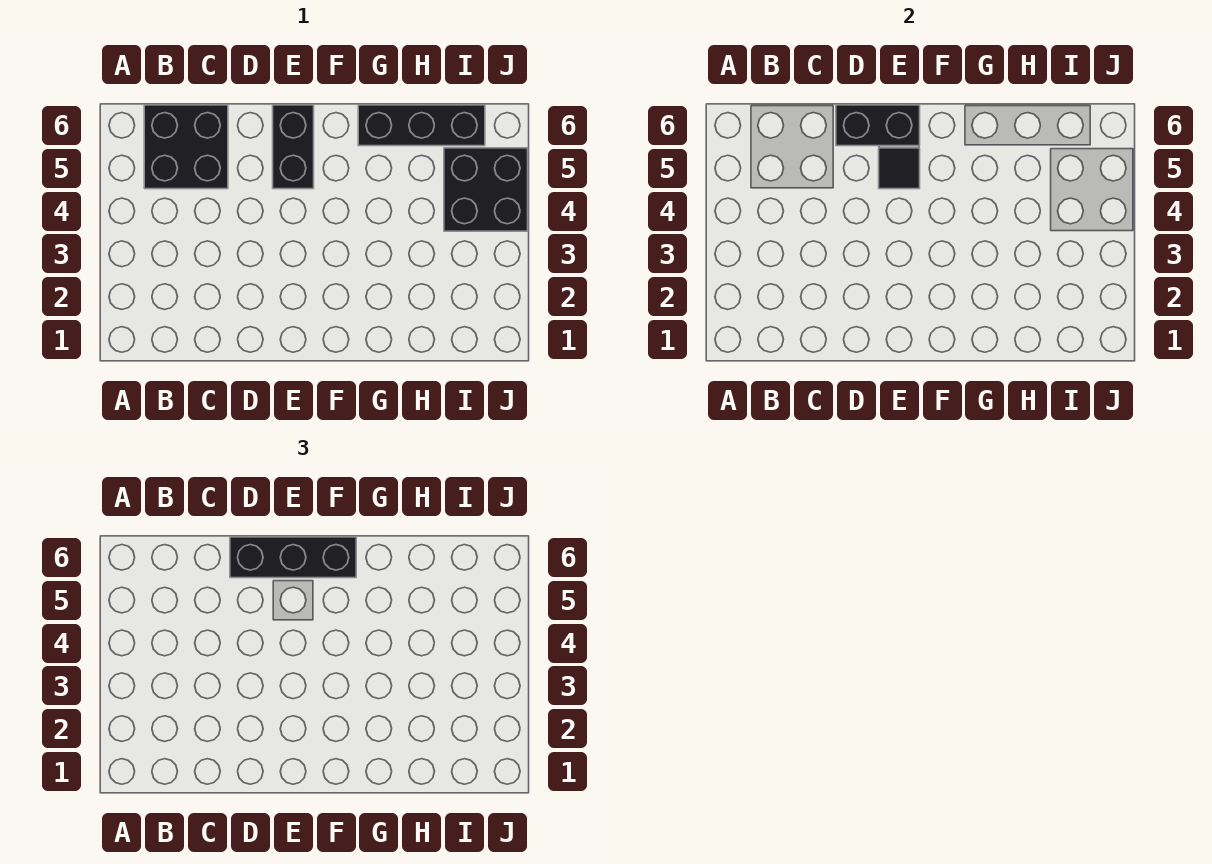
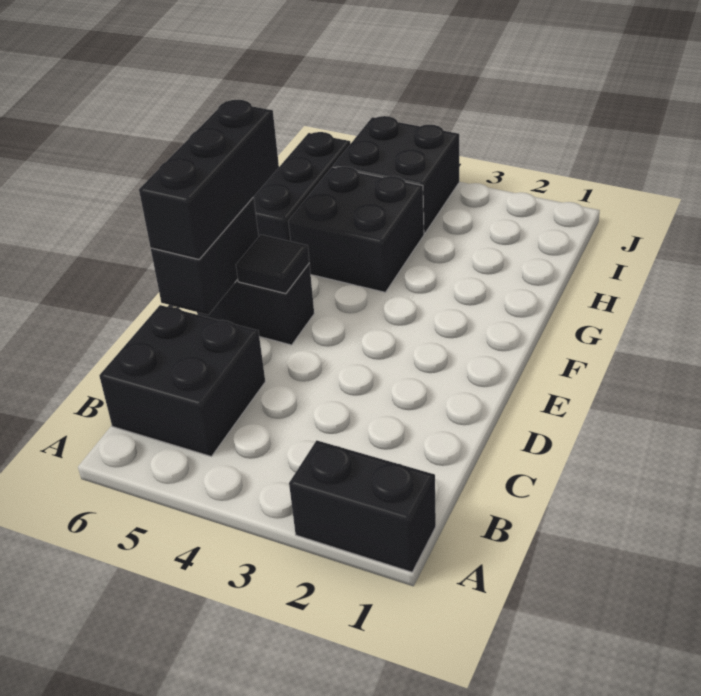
none -> black brick A1:A2 level 1
none -> black brick G4:H5 level 1

